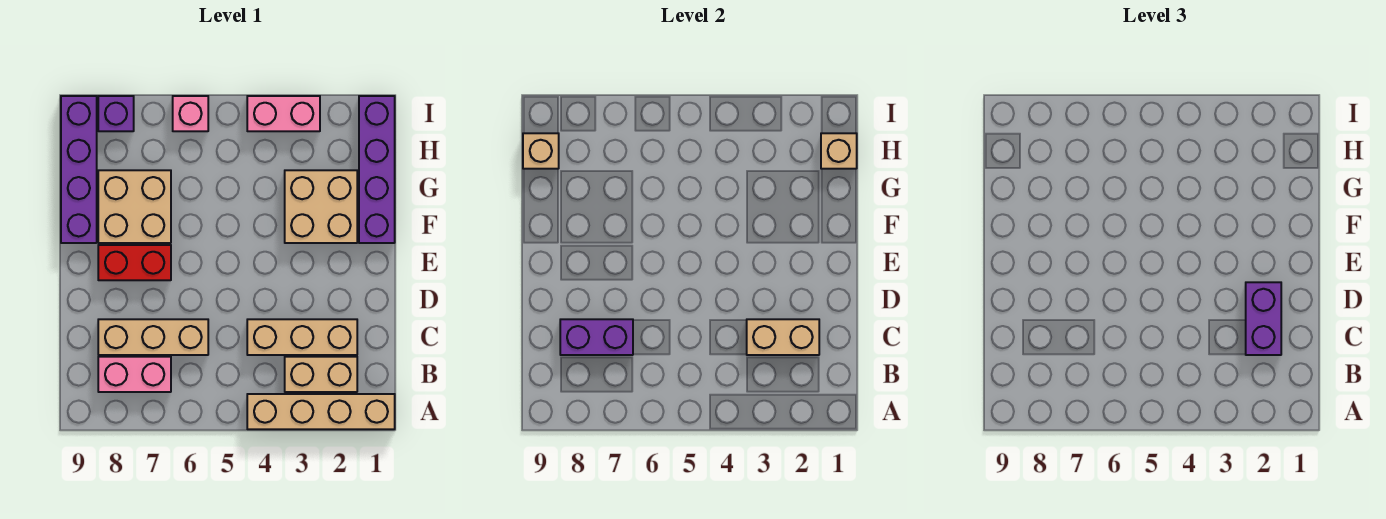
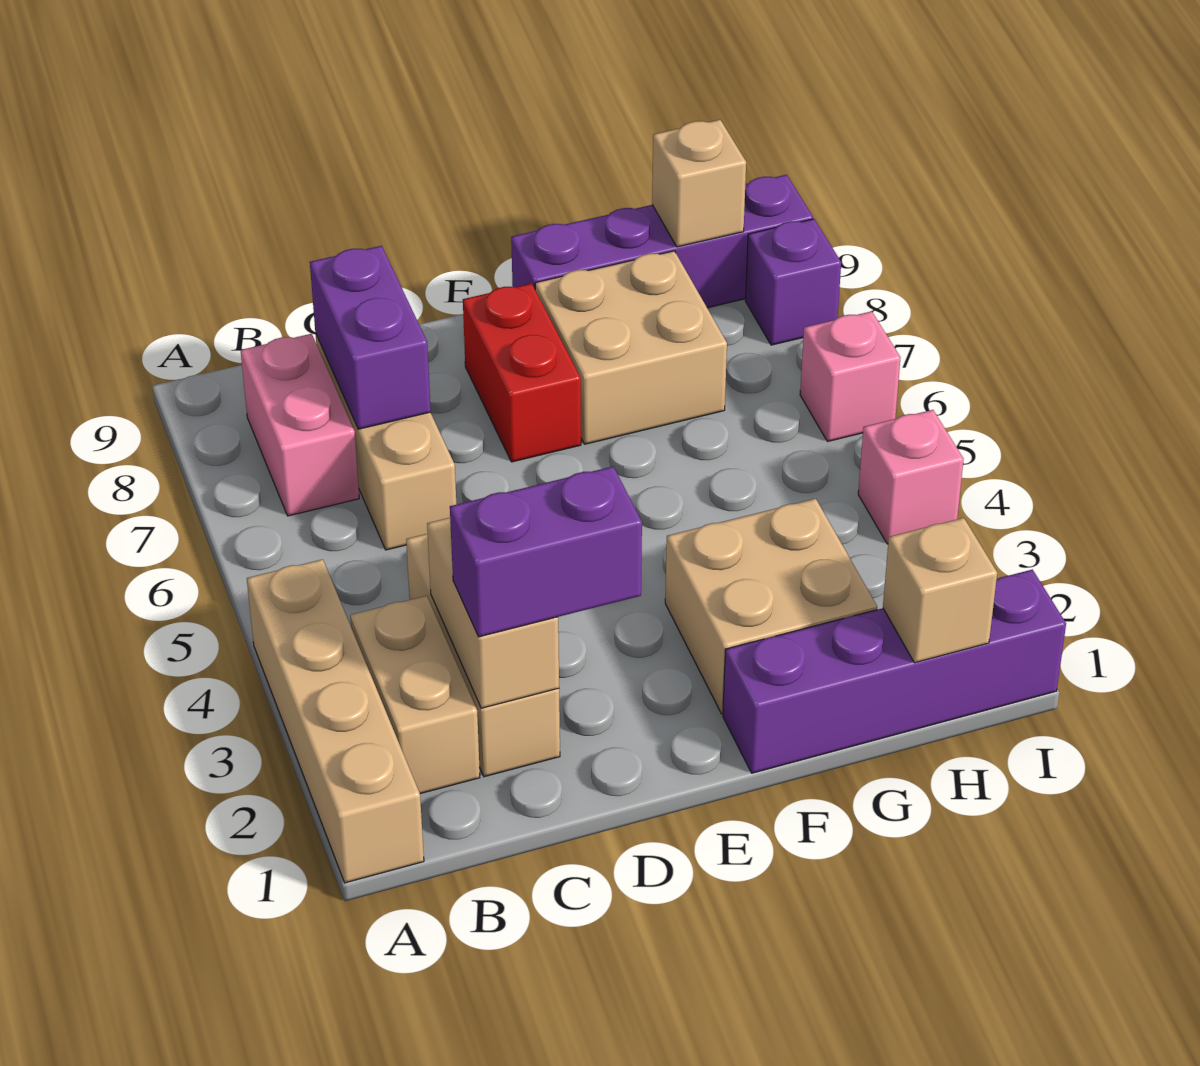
pink brick I3:I4 level 1 -> pink brick I4 level 1

